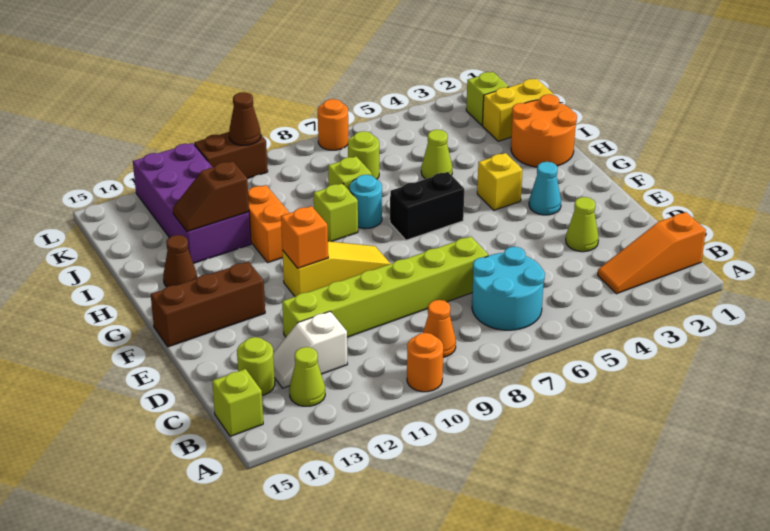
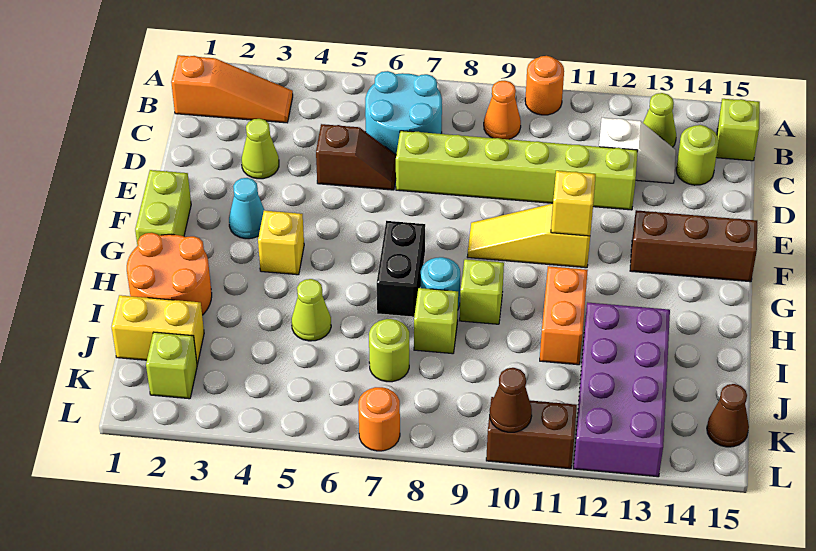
none -> lime brick F1:G1 level 1
orange brick F11 level 2 -> yellow brick F11 level 2
black brick G6:G7 level 1 -> black brick G7:H7 level 1
brown cone H14 level 1 -> brown cone K15 level 1
brown slope I12:I13 level 2 top 12 -> brown slope D5:D6 level 1 top 5

